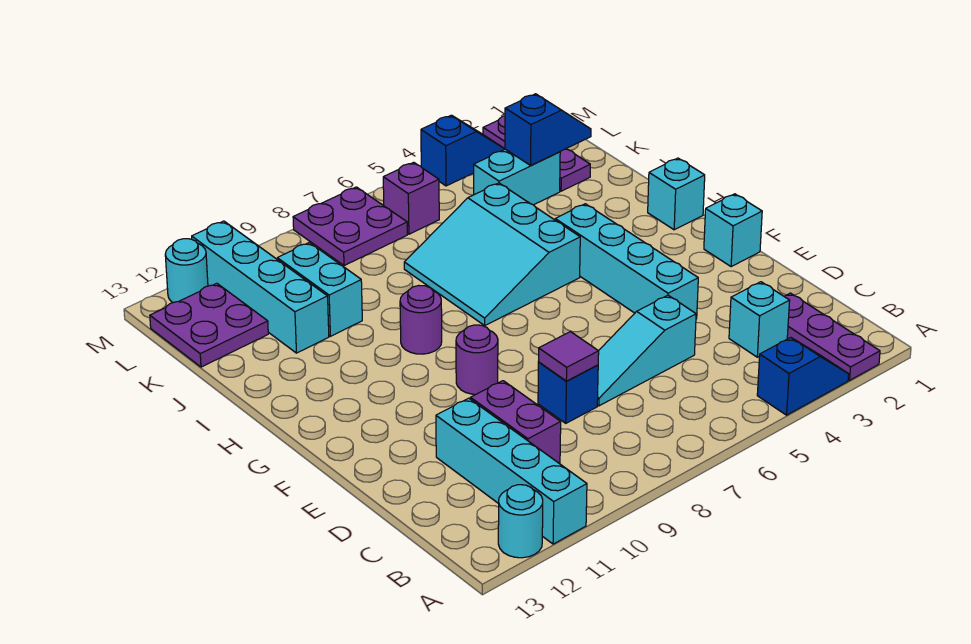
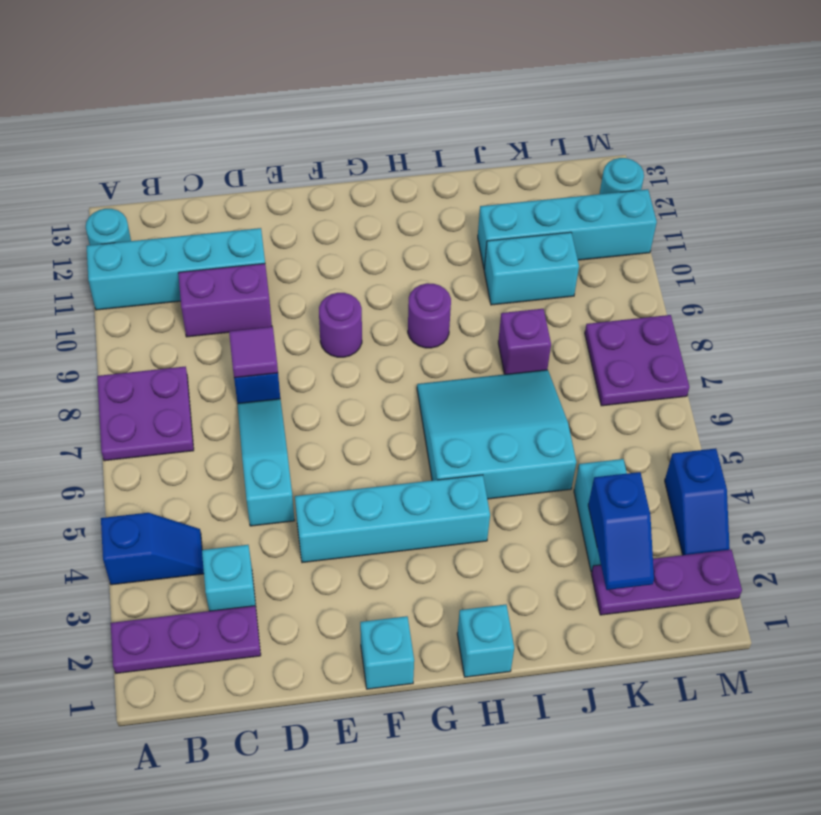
blue slope A3:A4 level 1 top 4 -> blue slope A4:B4 level 1 top A
purple plate K12:L13 level 1 -> purple plate A7:B8 level 1
purple brick L6 level 1 -> purple brick J8 level 1

